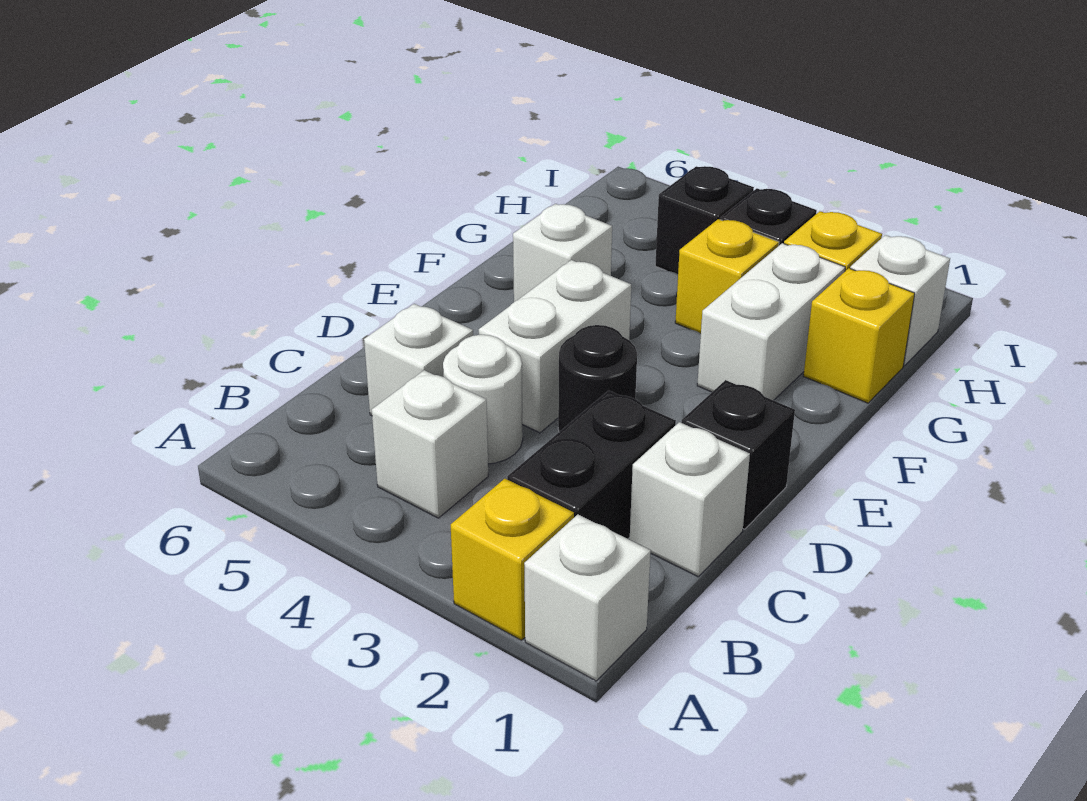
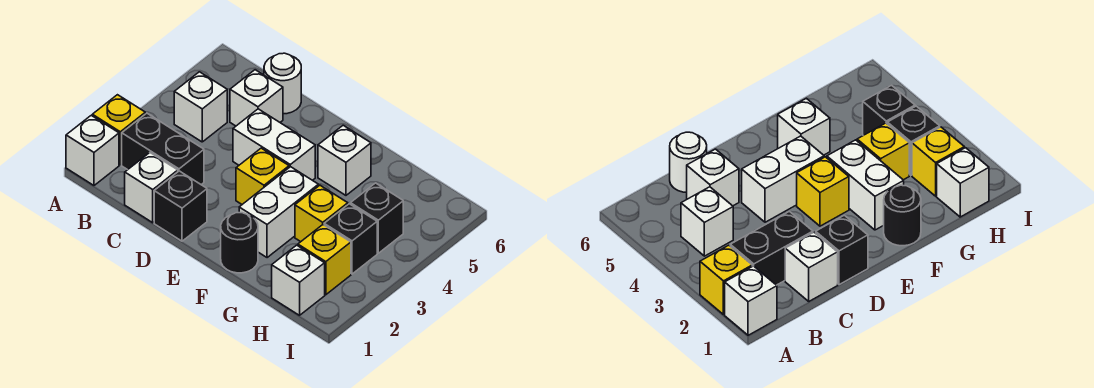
white round brick C4 level 1 -> white round brick C6 level 1
black round brick D3 level 1 -> black round brick F1 level 1
white brick F2:G2 level 1 -> white brick F2:F3 level 1
yellow brick G1 level 1 -> yellow brick E3 level 1

